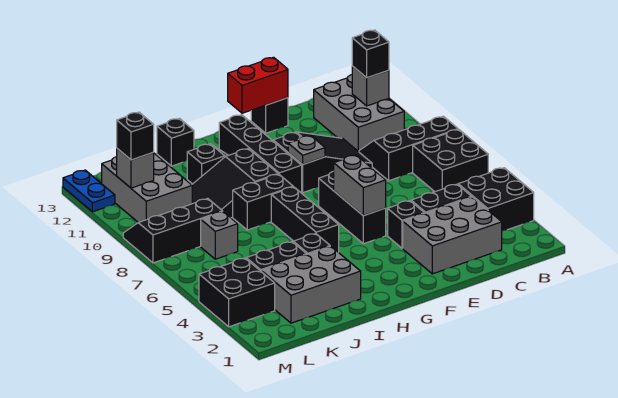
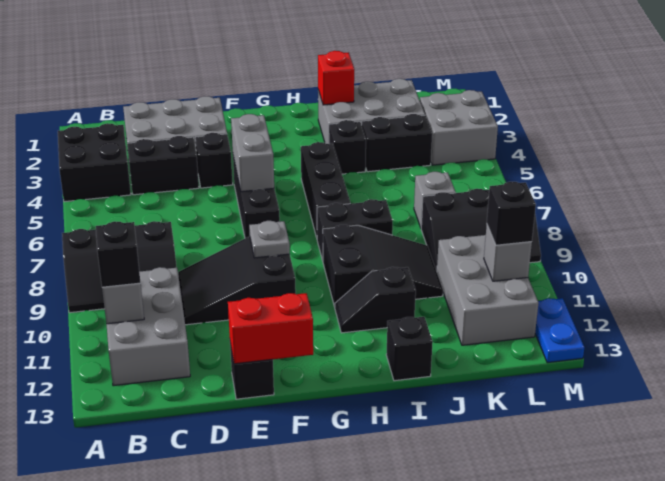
black brick A6:B7 level 1 -> none
black brick G9:G12 level 1 -> none
none -> red brick I2 level 2
black brick L3:M4 level 1 -> grey brick L3:M4 level 1

